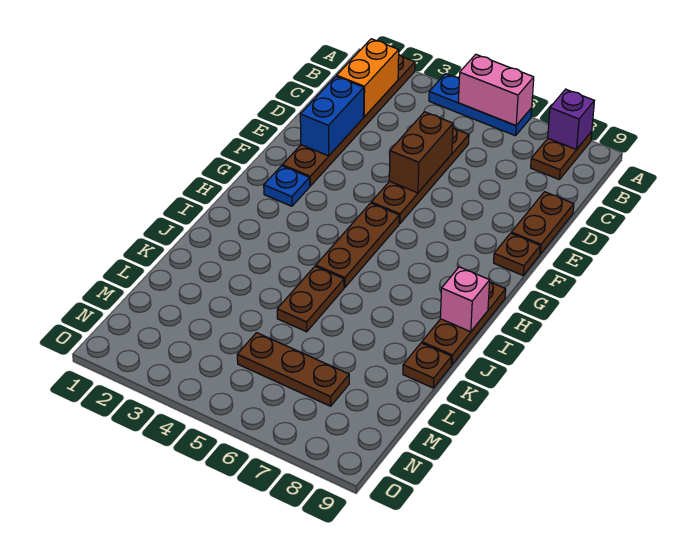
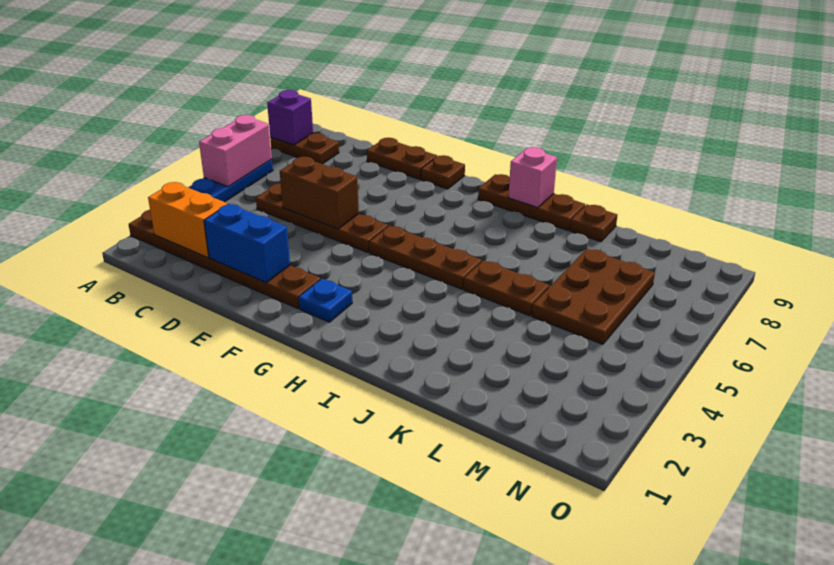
brown plate M5:M7 level 1 -> brown plate L5:M7 level 1

